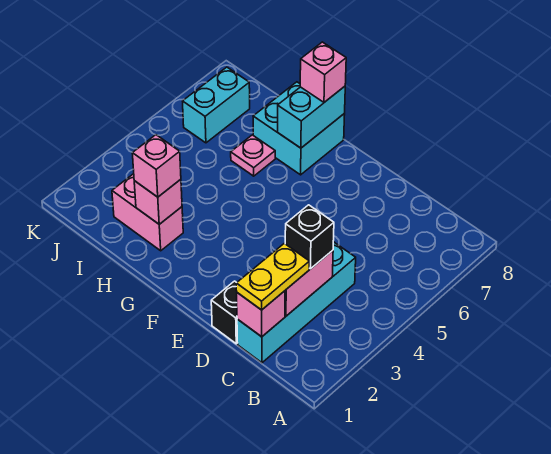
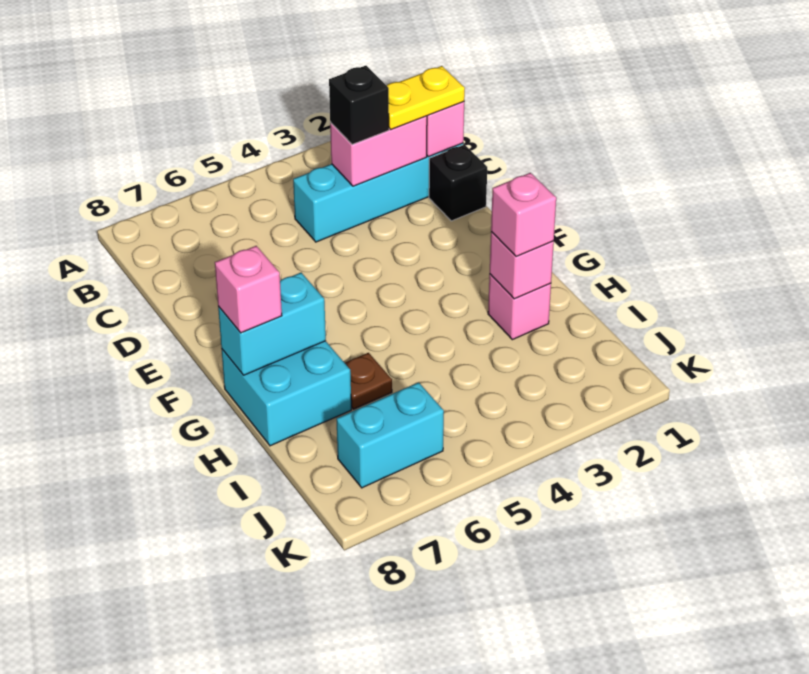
pink brick H2:I2 level 1 -> pink brick H2 level 1
pink plate H6 level 1 -> brown plate H6 level 1

